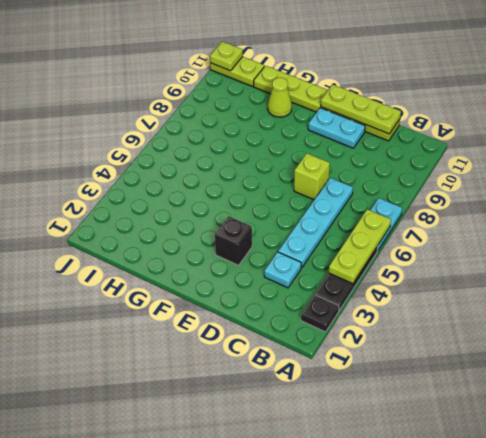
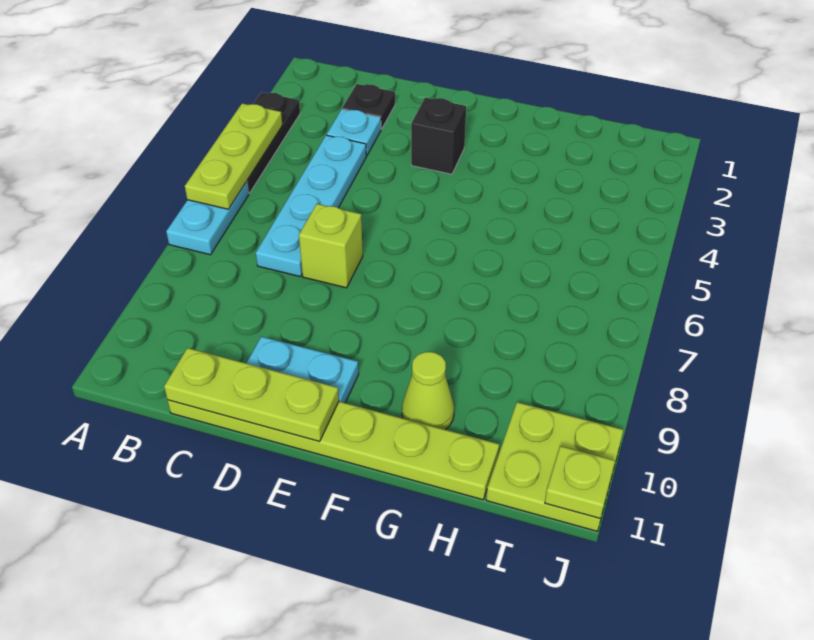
black plate A2 level 1 -> black plate C2 level 1
lime plate I11:J11 level 1 -> lime plate I10:J11 level 1

